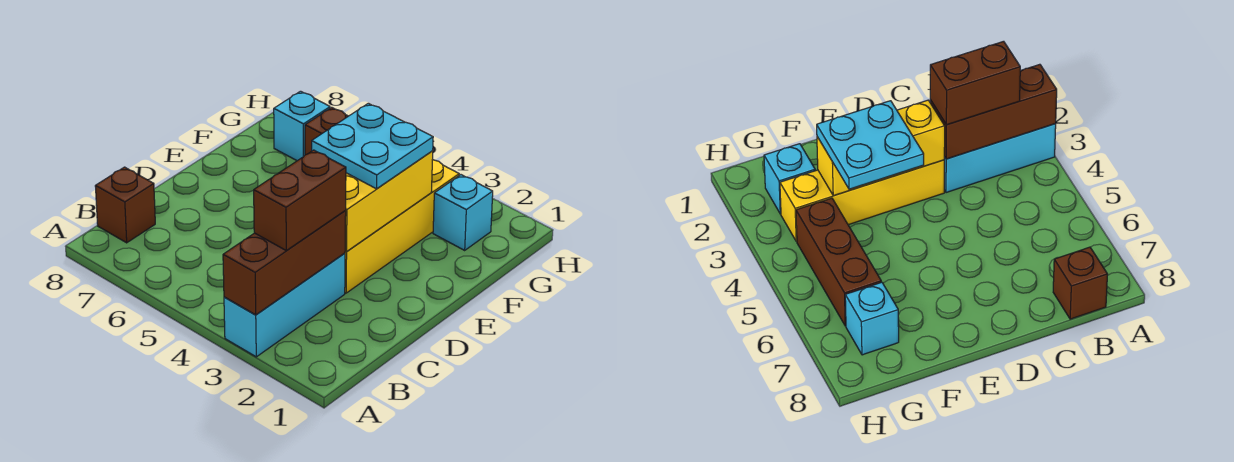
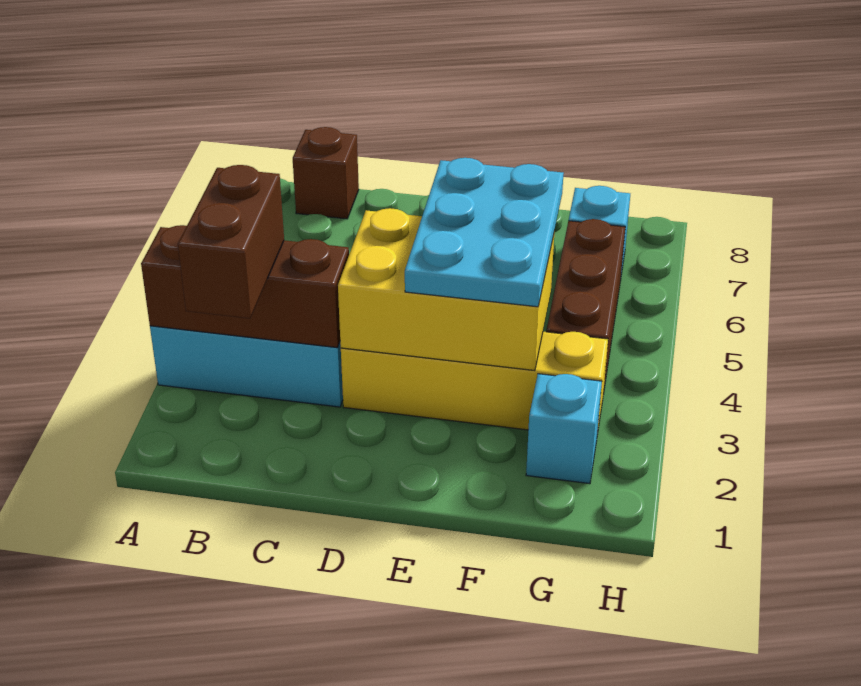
brown brick B3:C3 level 3 -> brown brick B2:B3 level 3
yellow brick D3:F3 level 2 -> yellow brick D3:F4 level 2
cyan plate E3:F4 level 3 -> cyan plate E3:F5 level 3

